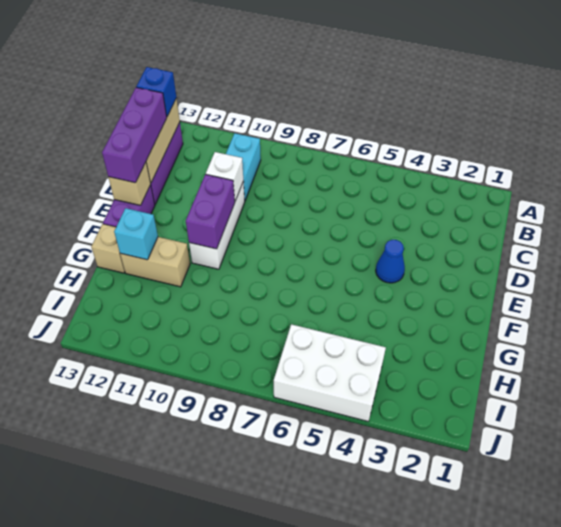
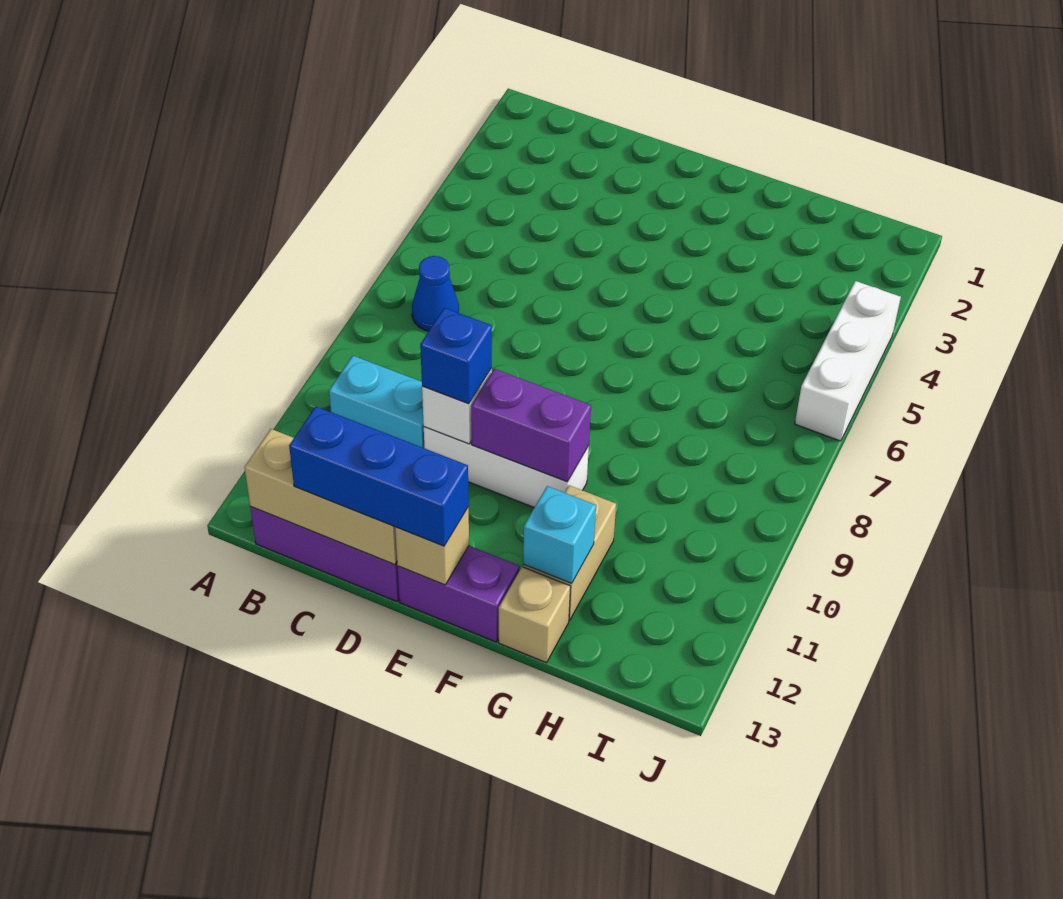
blue brick B13 level 3 -> blue brick D10 level 3
purple brick C13:E13 level 3 -> blue brick C13:E13 level 3
blue cone E4 level 1 -> blue cone B7 level 1
white brick I4:J6 level 1 -> white brick J4:J6 level 1

